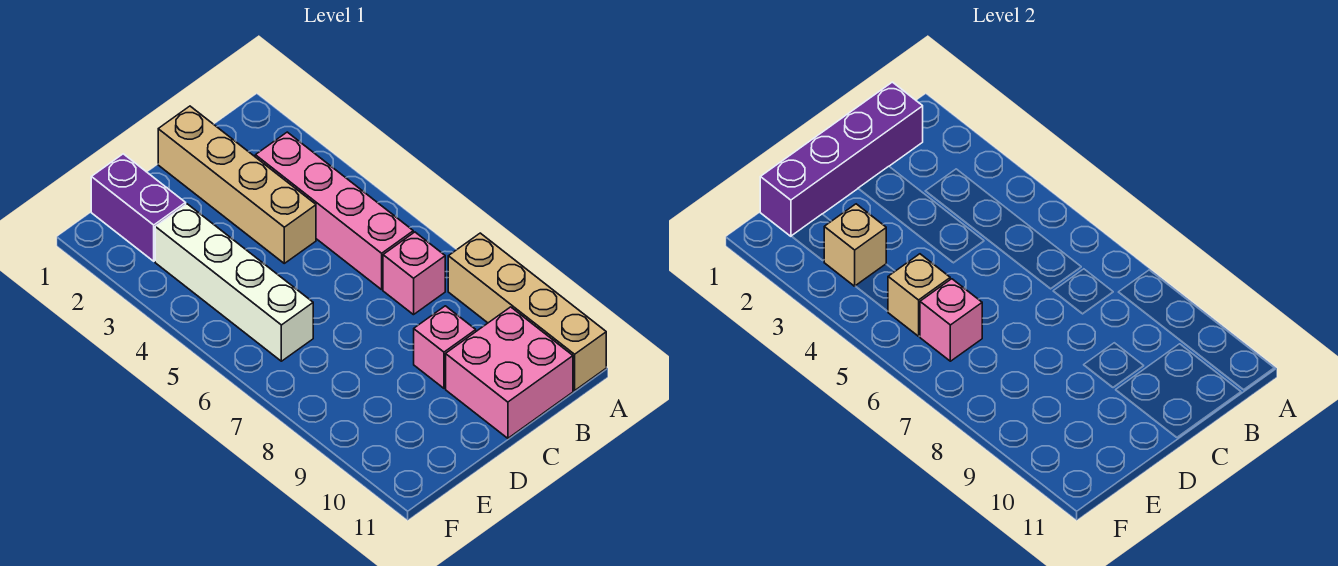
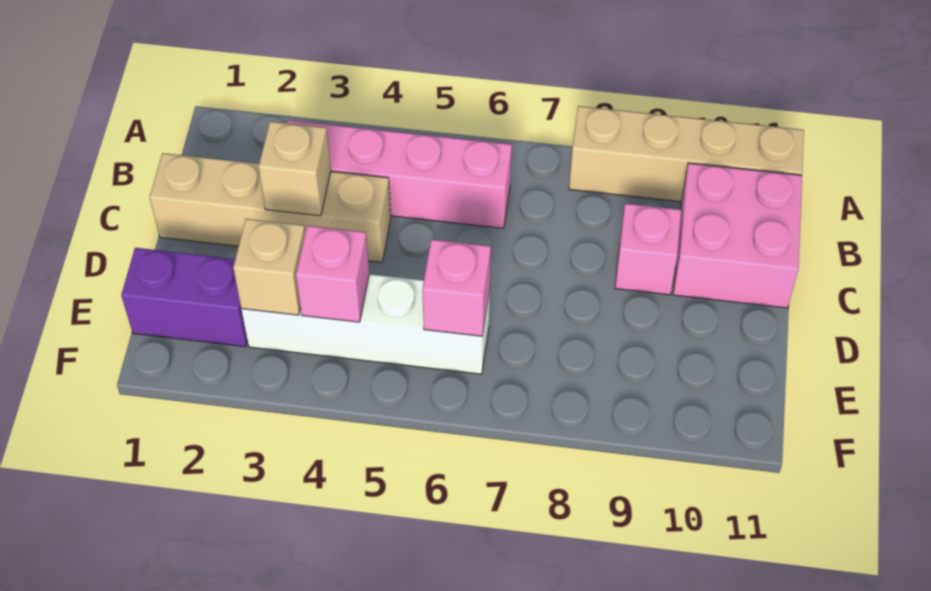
purple brick B1:E1 level 2 -> none
pink brick B7 level 1 -> pink brick E4 level 2
tan brick E5 level 2 -> tan brick C3 level 2

